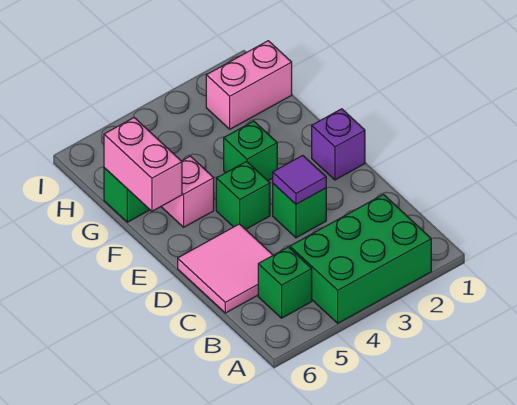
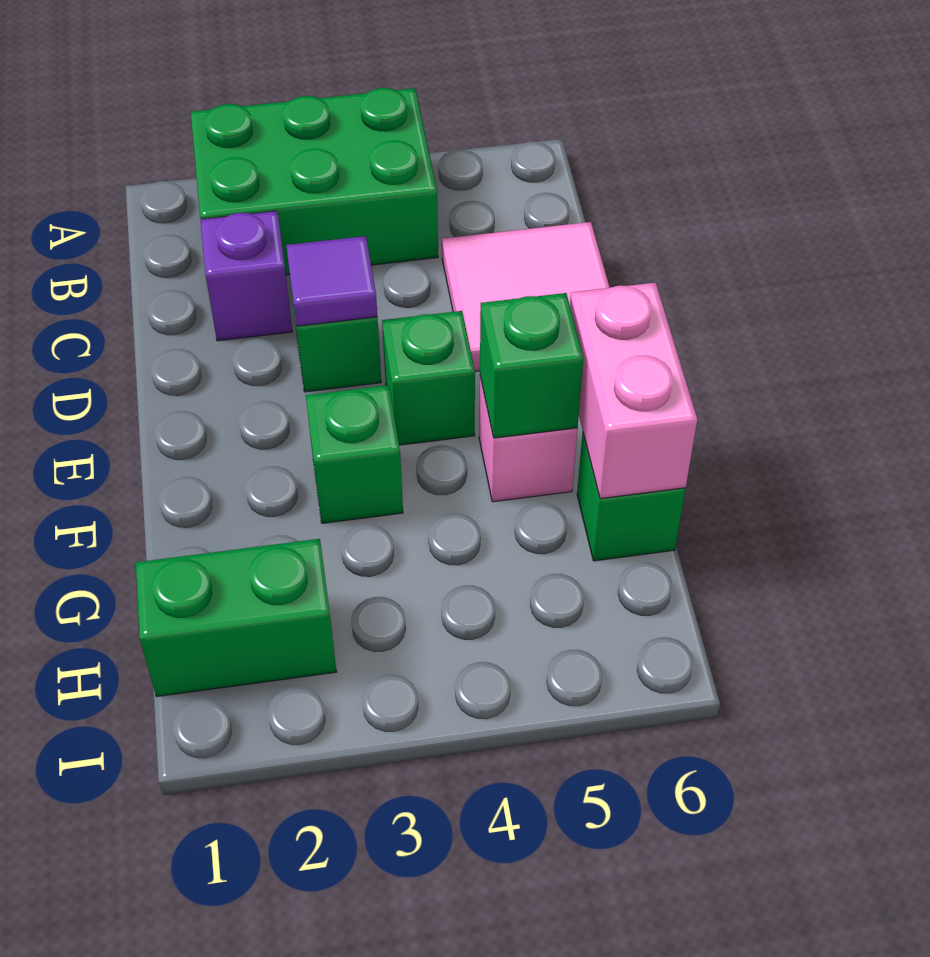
green brick B5 level 1 -> green brick F5 level 2
purple brick E1 level 1 -> purple brick C2 level 1
pink brick H1:H2 level 1 -> green brick H1:H2 level 1

